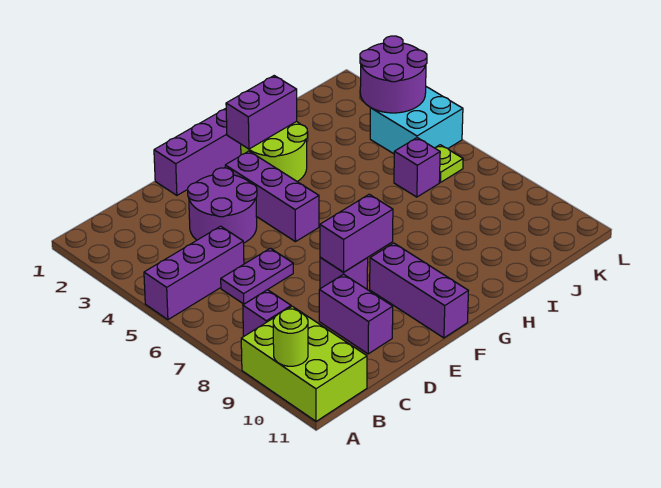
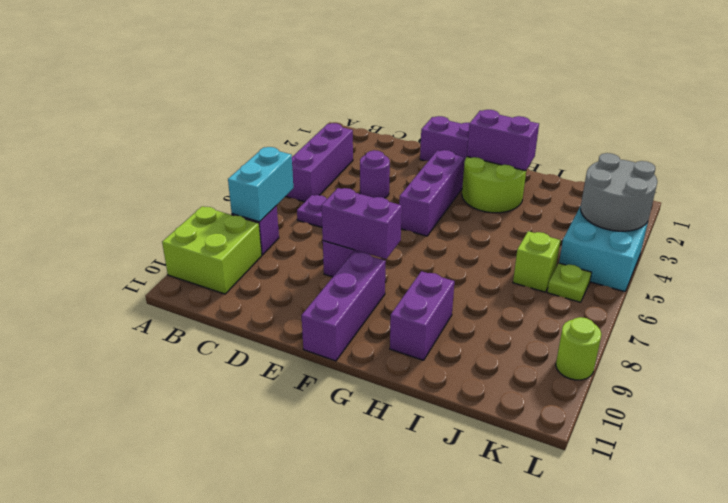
purple brick A5:C5 level 1 -> purple brick B3:B5 level 1
lime brick A9:B11 level 1 -> lime brick A9:B10 level 1
lime round brick A10 level 2 -> lime round brick L9 level 1
none -> cyan brick B7:B8 level 2
purple round brick D3:E4 level 1 -> purple round brick D4 level 1
purple brick D9:D10 level 1 -> purple brick H9:H10 level 1
purple brick J6 level 1 -> lime brick J6 level 1
purple round brick K3:L4 level 2 -> grey round brick K3:L4 level 2

